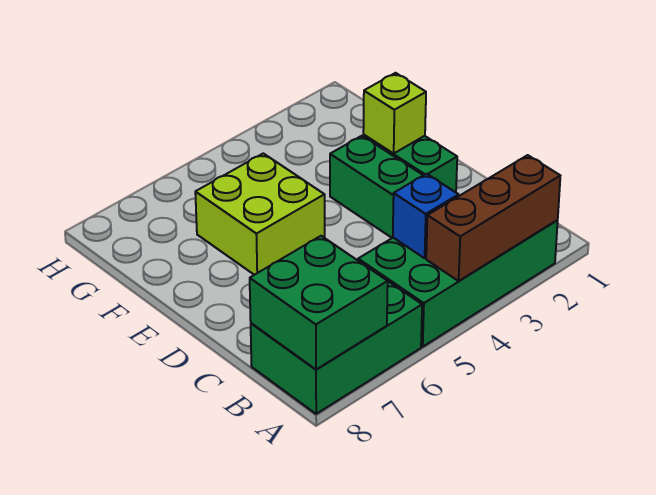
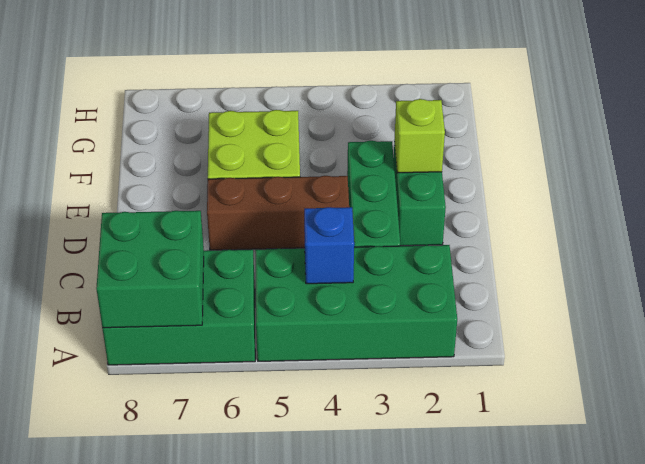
brown brick A2:A4 level 2 -> brown brick D4:D6 level 1

